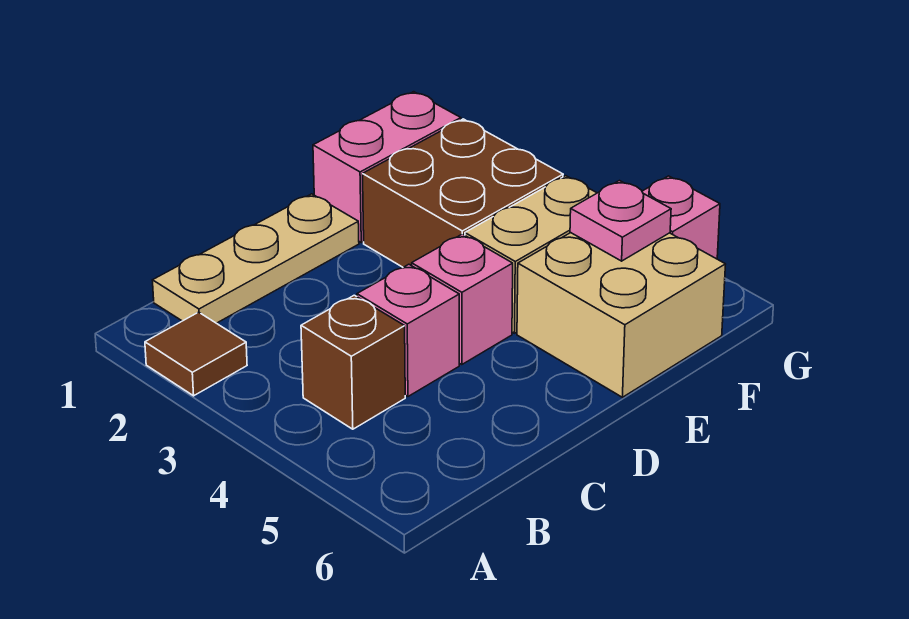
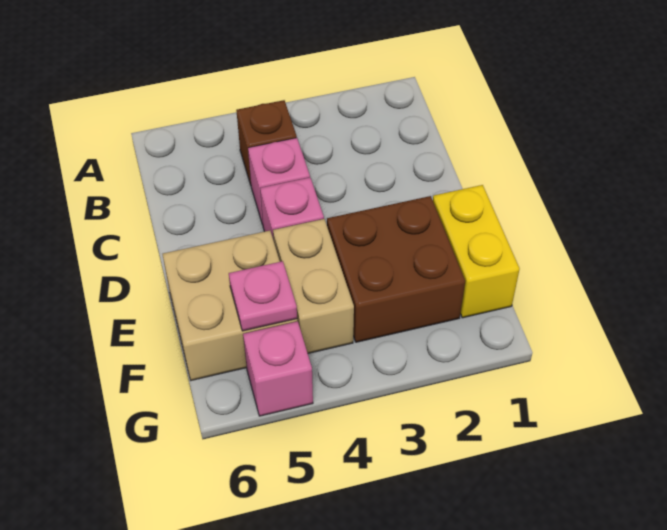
brown tile A2 level 1 -> none
tan plate B1:D1 level 1 -> none
pink brick E1:F1 level 1 -> yellow brick E1:F1 level 1

